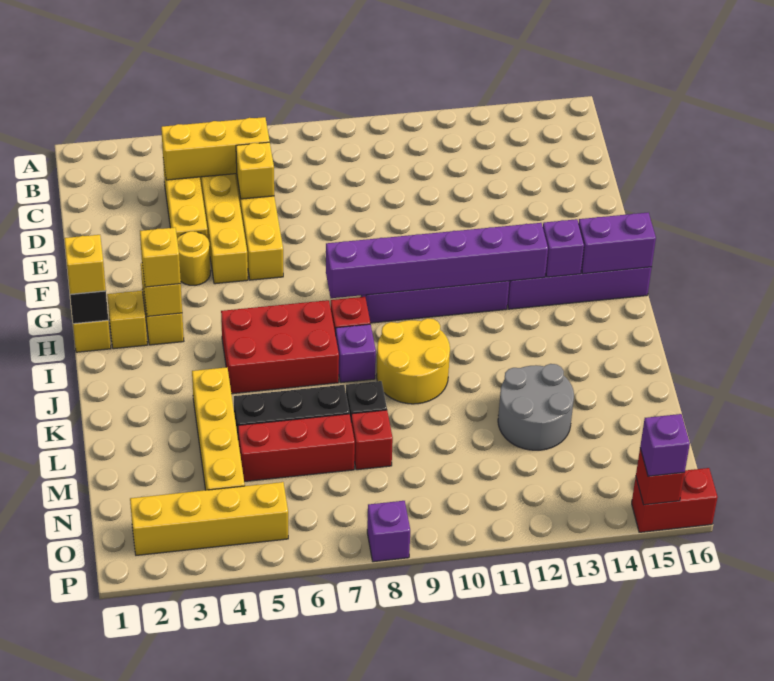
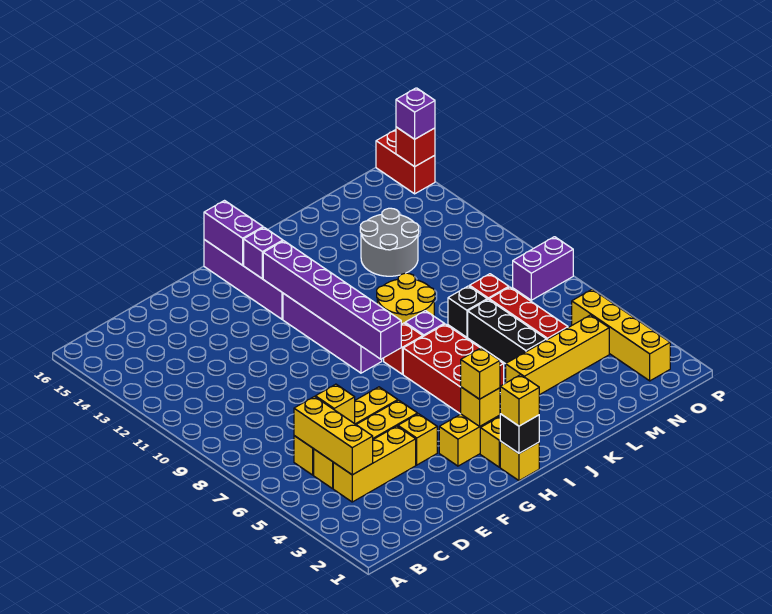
yellow round brick F4 level 1 -> yellow brick F4 level 1
purple brick P8 level 1 -> purple brick O8:P8 level 1

